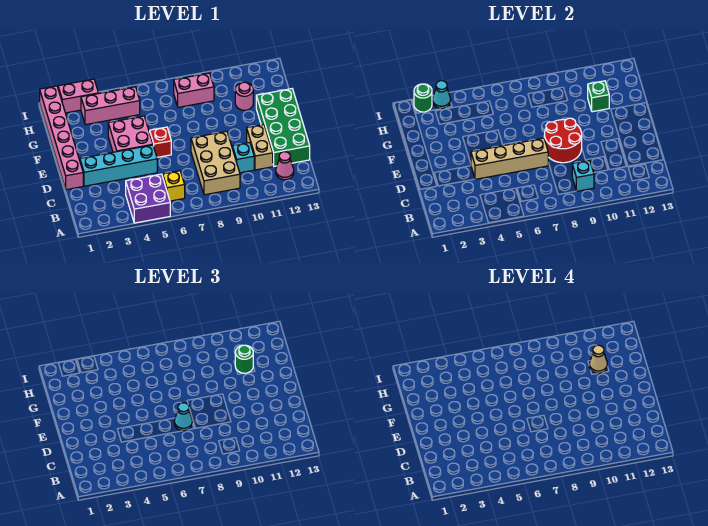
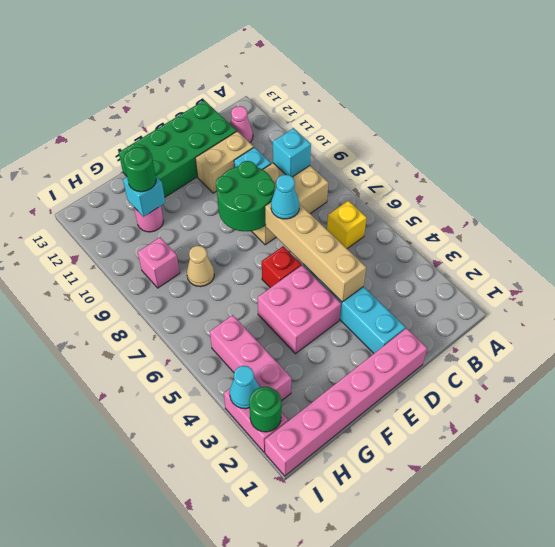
purple brick A4:B5 level 1 -> none
red round brick D8:E9 level 2 -> green round brick D8:E9 level 2
green brick G11 level 2 -> cyan brick G11 level 2
tan cone G11 level 4 -> tan cone G8 level 1
pink brick H8:H9 level 1 -> pink brick H9 level 1

